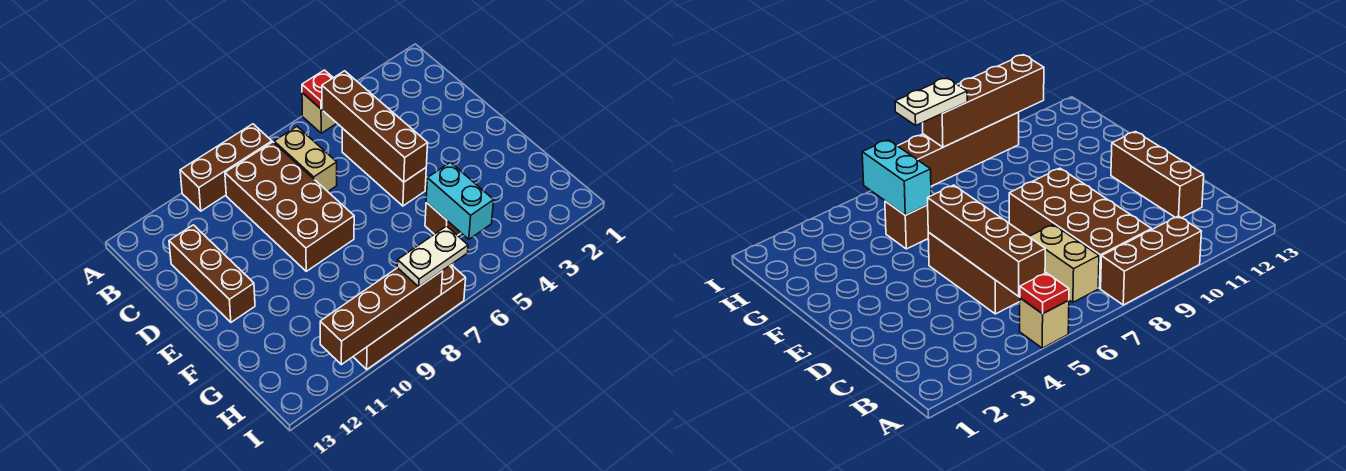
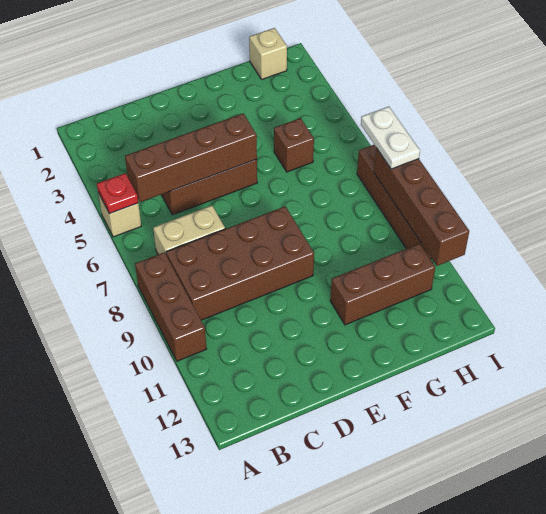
brown brick C12:E12 level 1 -> brown brick F11:H11 level 1
cyan brick G5:H5 level 2 -> none
none -> tan brick H1 level 1

